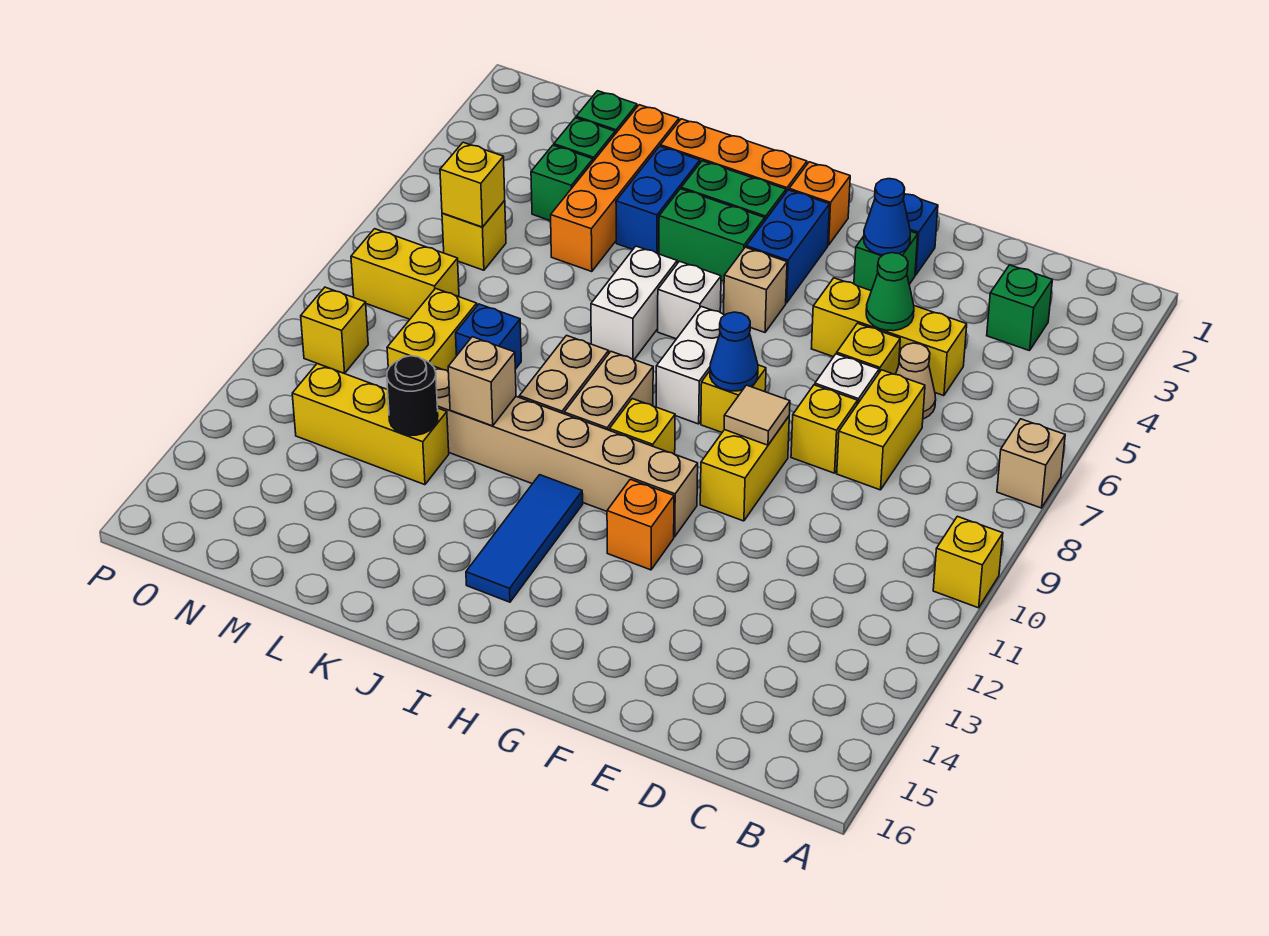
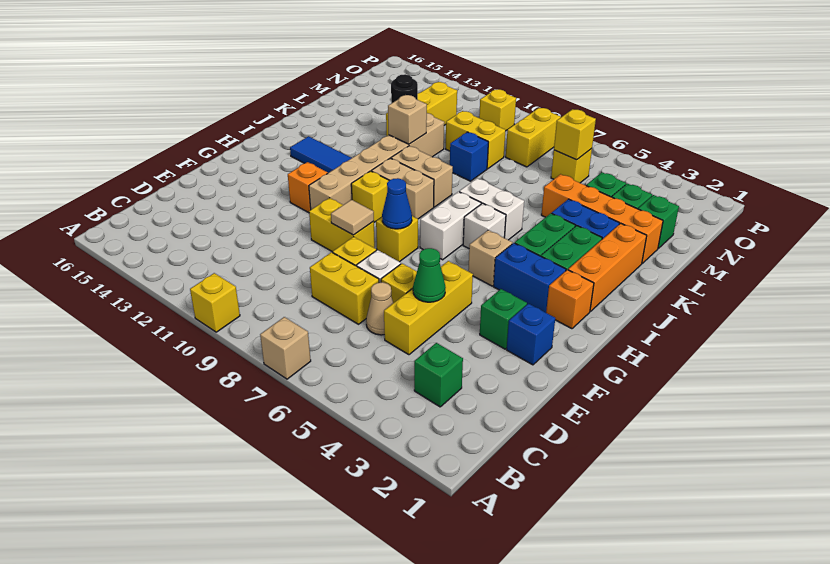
blue cone F3 level 2 -> none
white brick H7:H8 level 1 -> white brick H7:I7 level 1

